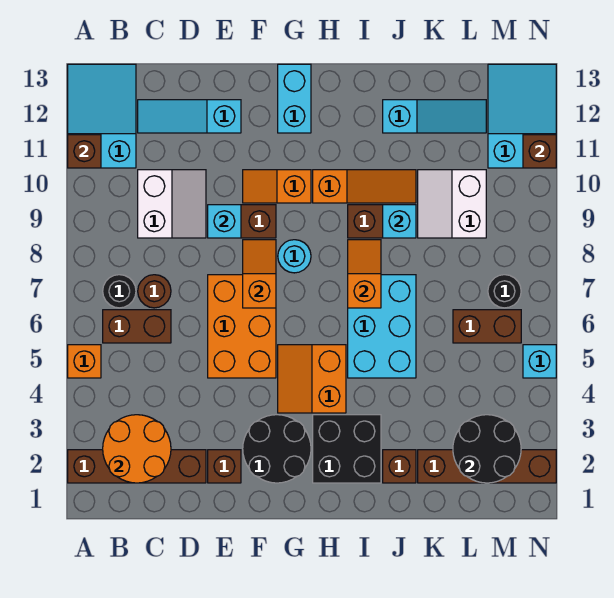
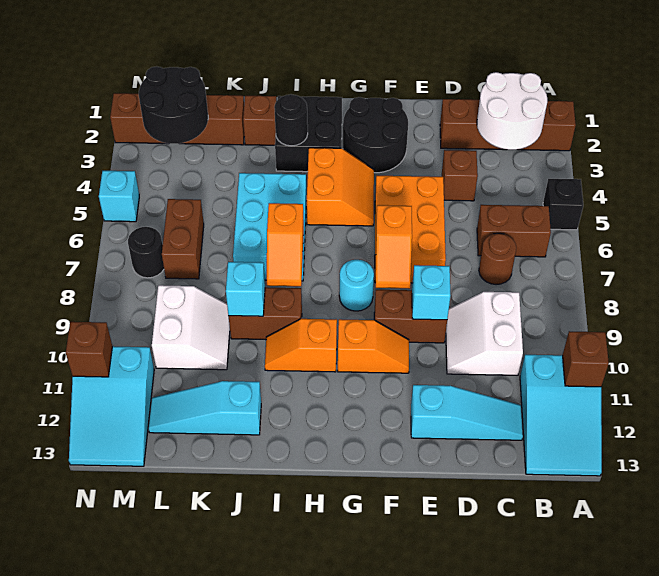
orange brick A5 level 1 -> black brick A5 level 1
orange round brick B2:C3 level 2 -> white round brick B2:C3 level 2
black round brick B7 level 1 -> black round brick I3 level 2
brown brick E2 level 1 -> brown brick D4 level 1
cyan brick G12:G13 level 1 -> none
orange slope H10:J10 level 1 top H -> orange slope H10:I10 level 1 top H
brown brick L6:M6 level 1 -> brown brick L6:L7 level 1

